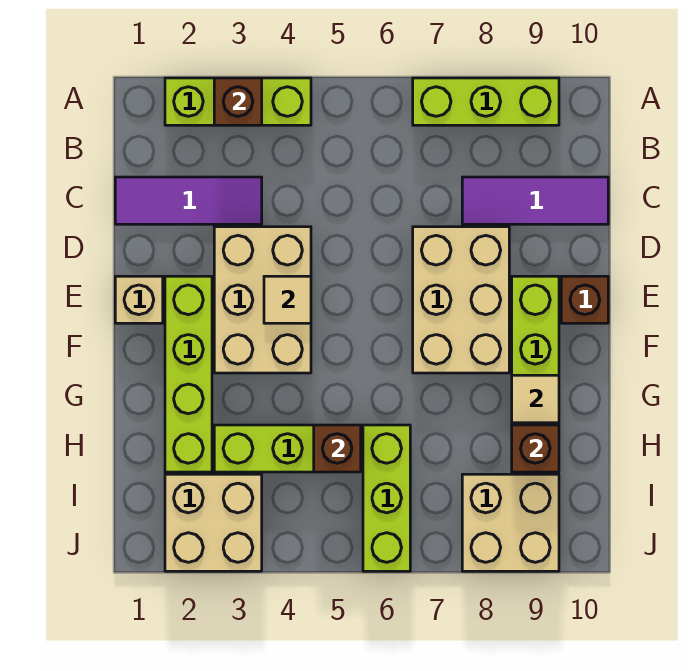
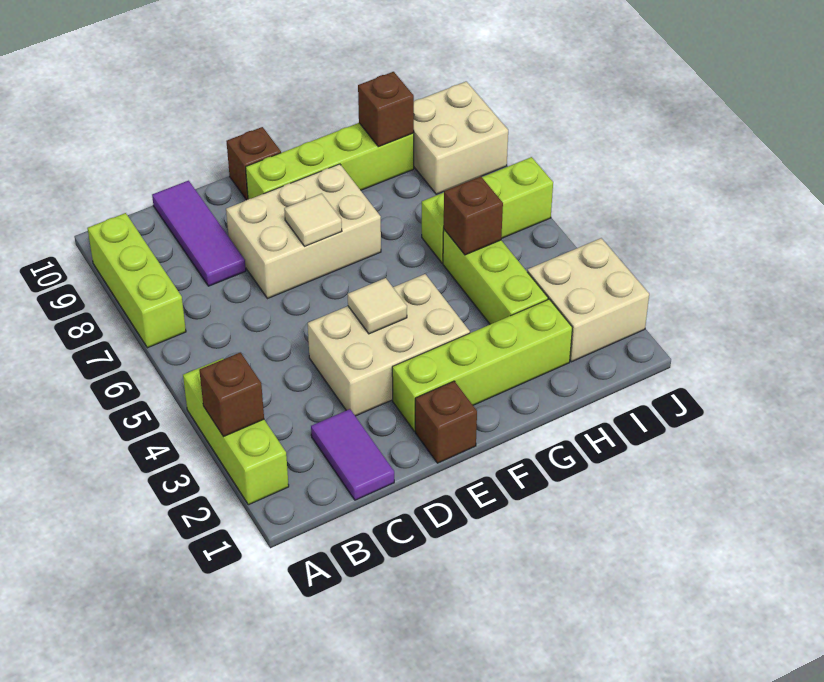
purple tile C1:C3 level 1 -> purple tile C1:C2 level 1
tan brick E1 level 1 -> brown brick E1 level 1
tan tile G9 level 2 -> tan tile E7 level 2

